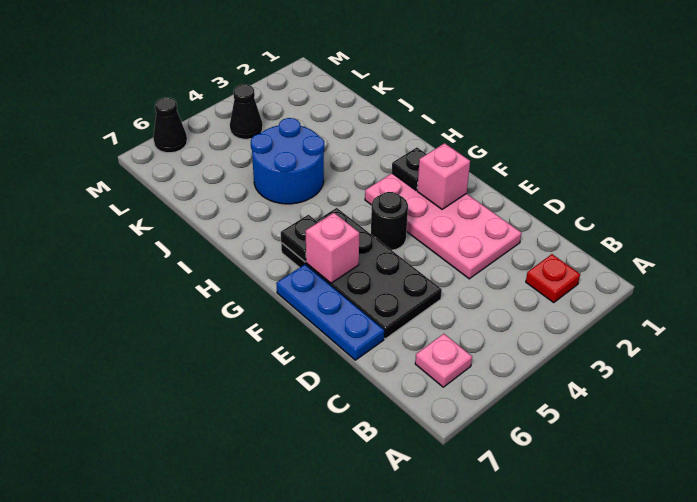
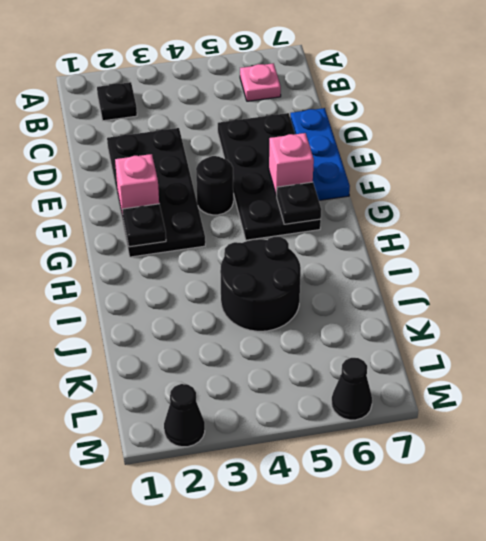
red plate B2 level 1 -> black plate B2 level 1
pink plate D2:G3 level 1 -> black plate D2:G3 level 1
blue round brick I4:J5 level 1 -> black round brick I4:J5 level 1
black cone L4 level 1 -> black cone M2 level 1

